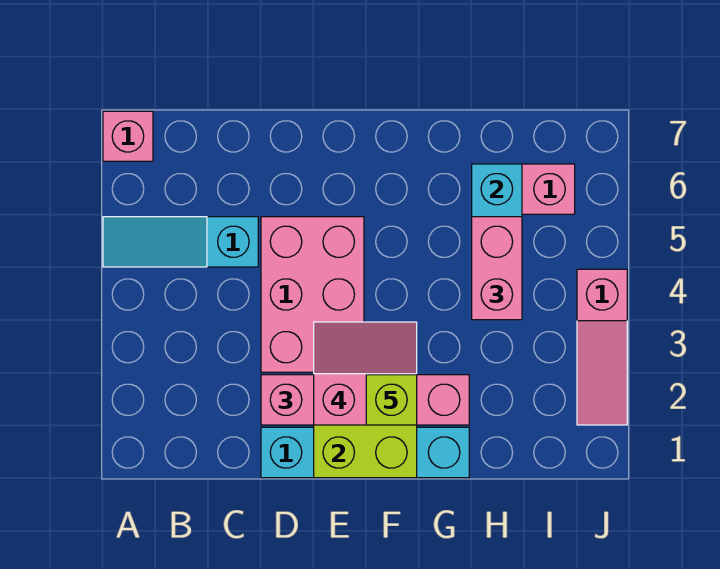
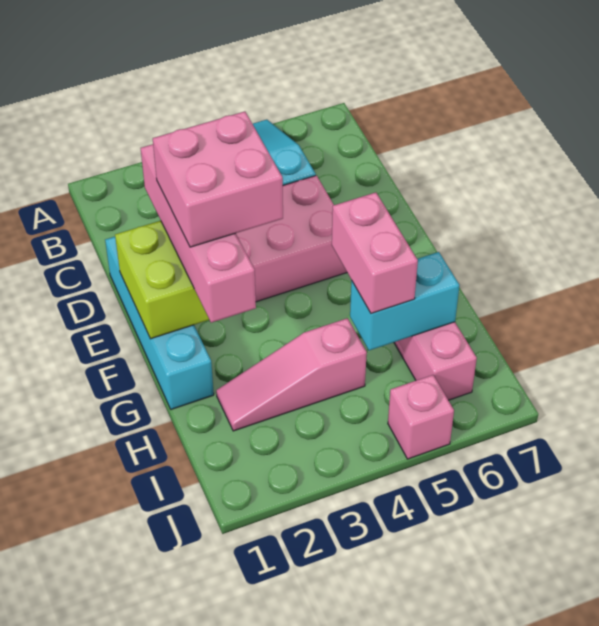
pink brick A7 level 1 -> pink brick J5 level 1
pink slope E2:F3 level 4 top 2 -> pink brick E2:F3 level 4
lime brick F2 level 5 -> none
pink brick H4:H5 level 3 -> pink brick G5:H5 level 3
pink slope J2:J4 level 1 top 4 -> pink slope H2:H4 level 1 top 4

